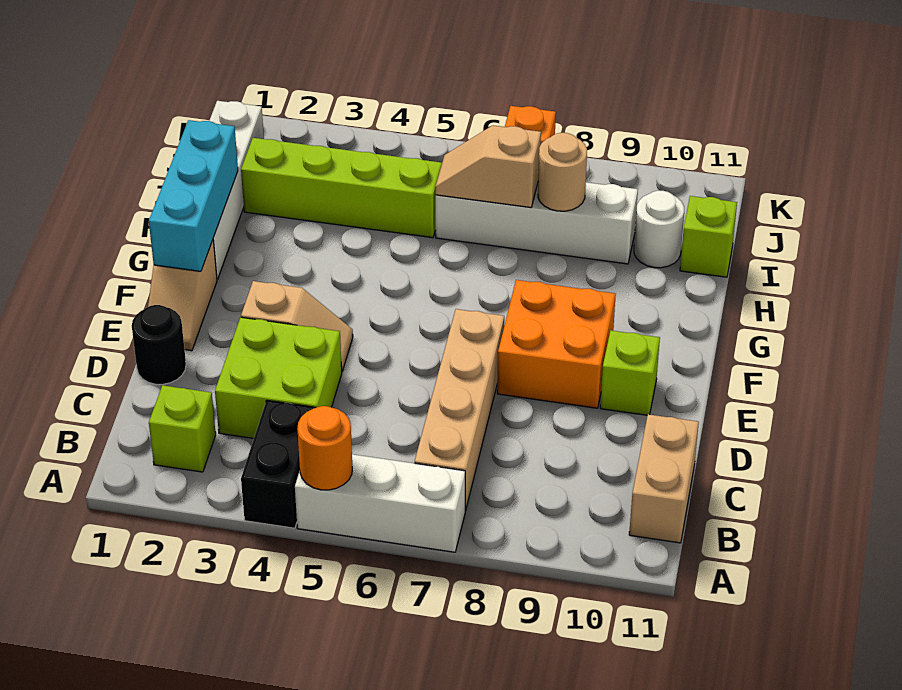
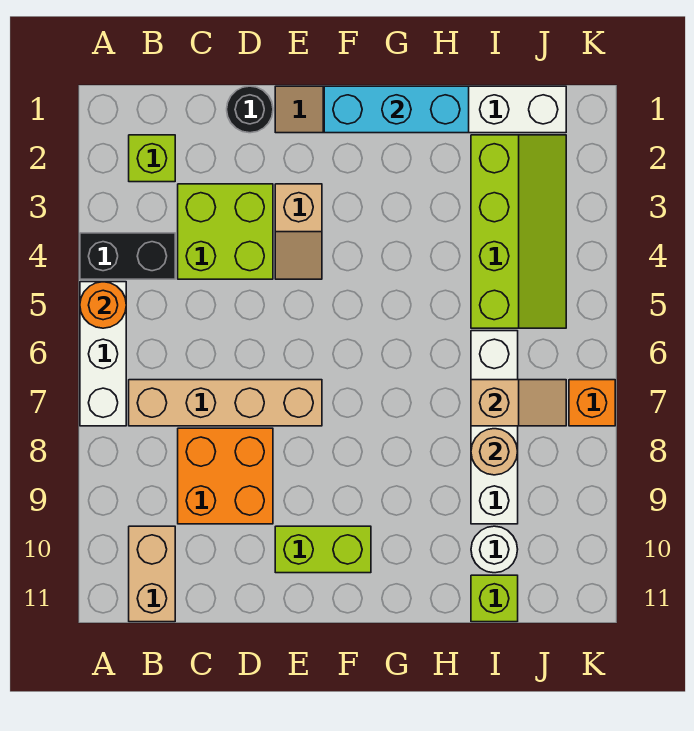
tan brick B11:C11 level 1 -> tan brick B10:B11 level 1
orange brick E8:F9 level 1 -> orange brick C8:D9 level 1
lime brick E10 level 1 -> lime brick E10:F10 level 1
tan slope I6:I7 level 2 top 7 -> tan slope I7:J7 level 2 top I

